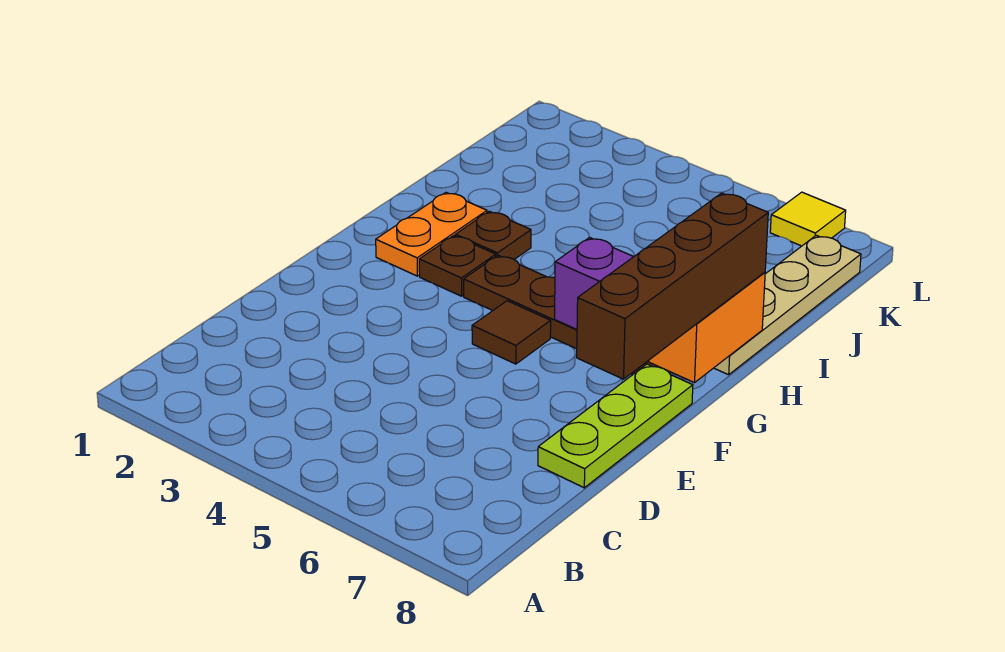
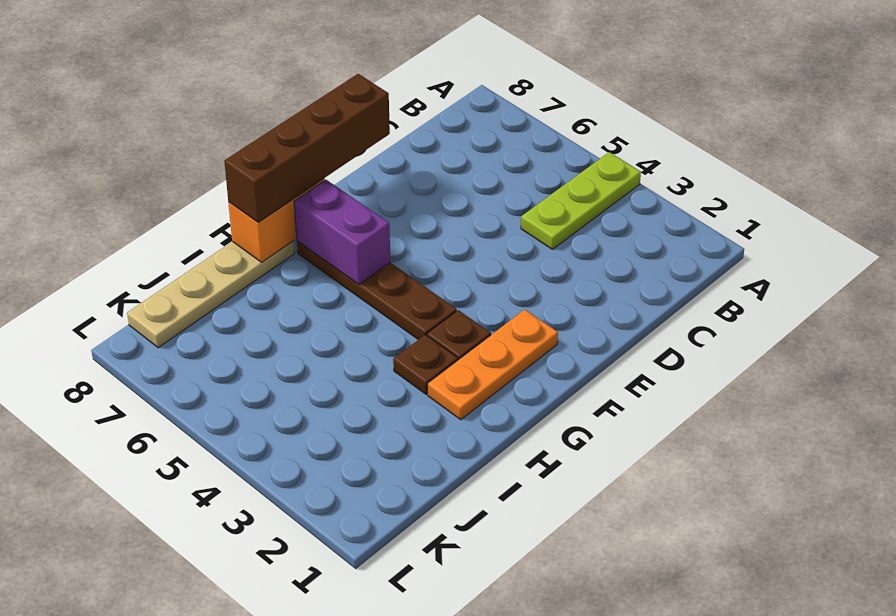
lime plate D8:F8 level 1 -> lime plate A4:C4 level 1
brown tile F5 level 1 -> none
orange plate G2:H2 level 1 -> orange plate F2:H2 level 1
yellow tile L7 level 1 -> none

